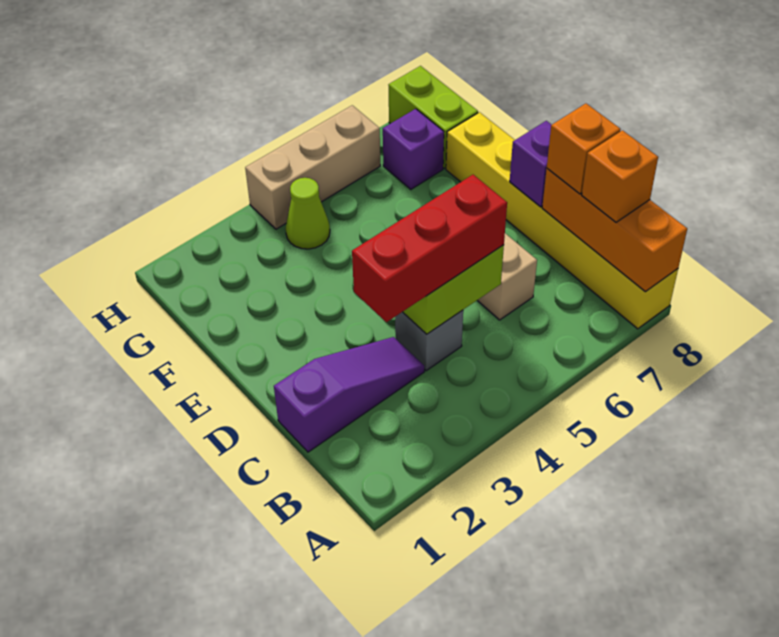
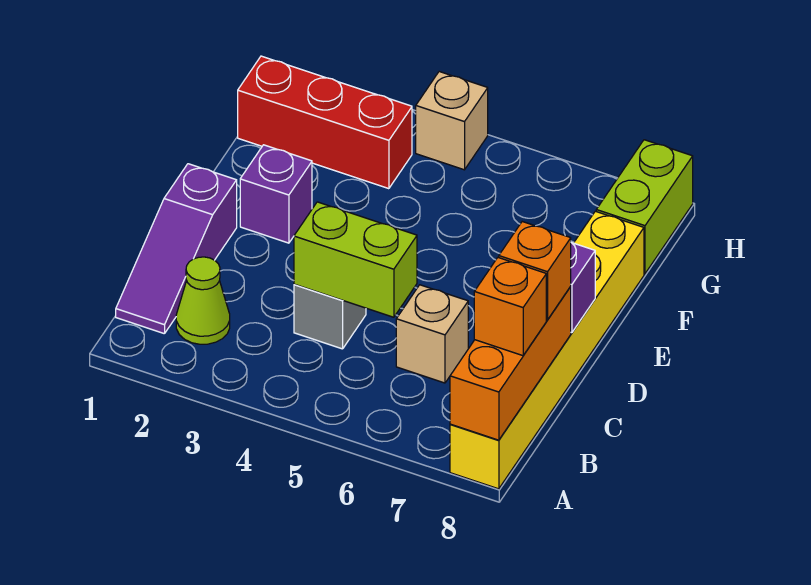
purple slope C1:C3 level 1 top 1 -> purple slope B1:D1 level 1 top D
red brick C3:C5 level 3 -> red brick G1:G3 level 1
lime cone G4 level 1 -> lime cone B2 level 1
purple brick G7 level 1 -> purple brick E2 level 1
tan brick H4:H6 level 1 -> tan brick H4 level 1

